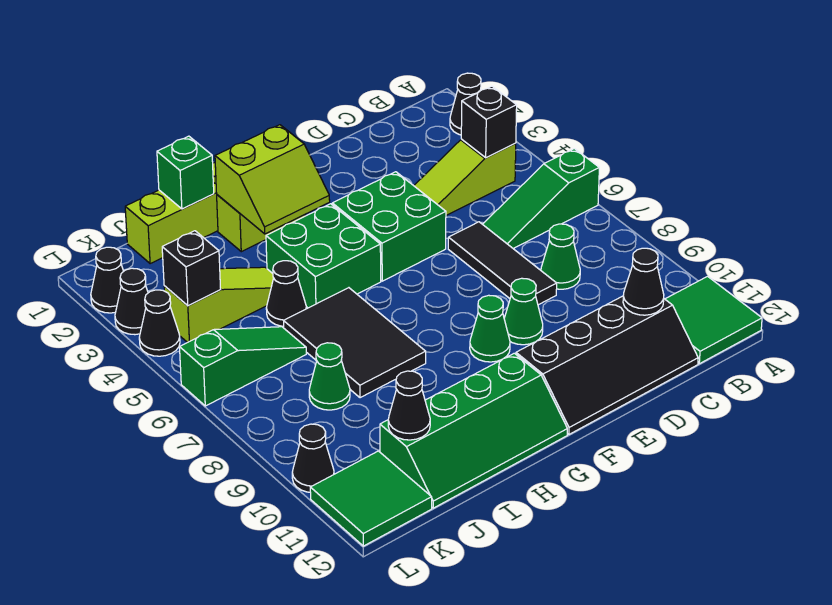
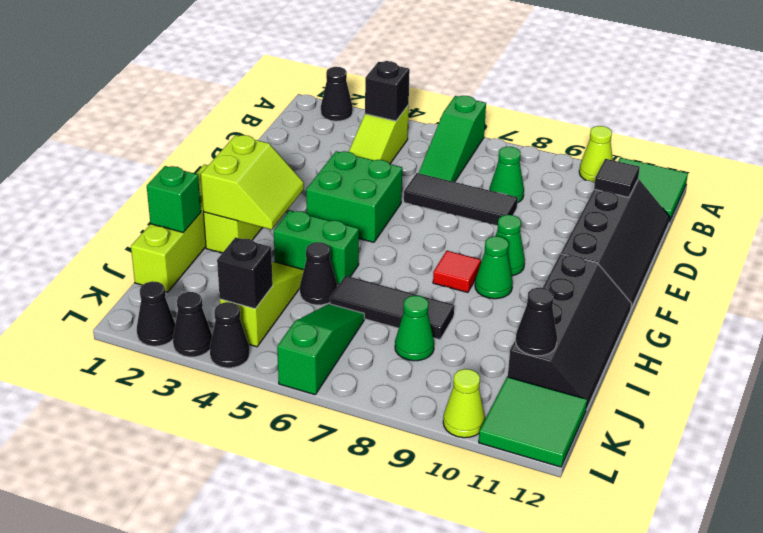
none -> lime cone A10 level 1
black cone C11 level 2 -> black tile C11 level 2
green cone E9 level 1 -> green cone G9 level 1
green brick G4:H5 level 1 -> green brick H4:H5 level 1
none -> red tile G8 level 1
green slope G11:J12 level 1 top 11 -> black slope G11:J12 level 1 top 11
black tile H6:I8 level 1 -> black tile I6:I8 level 1
black cone L10 level 1 -> lime cone L10 level 1

